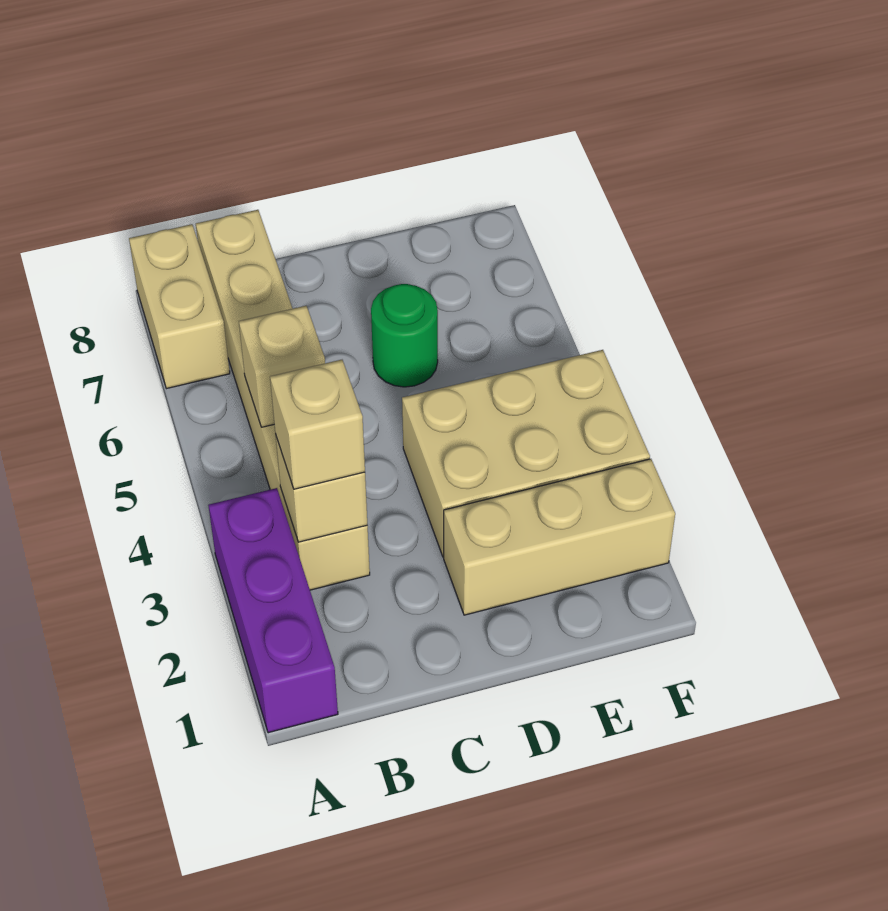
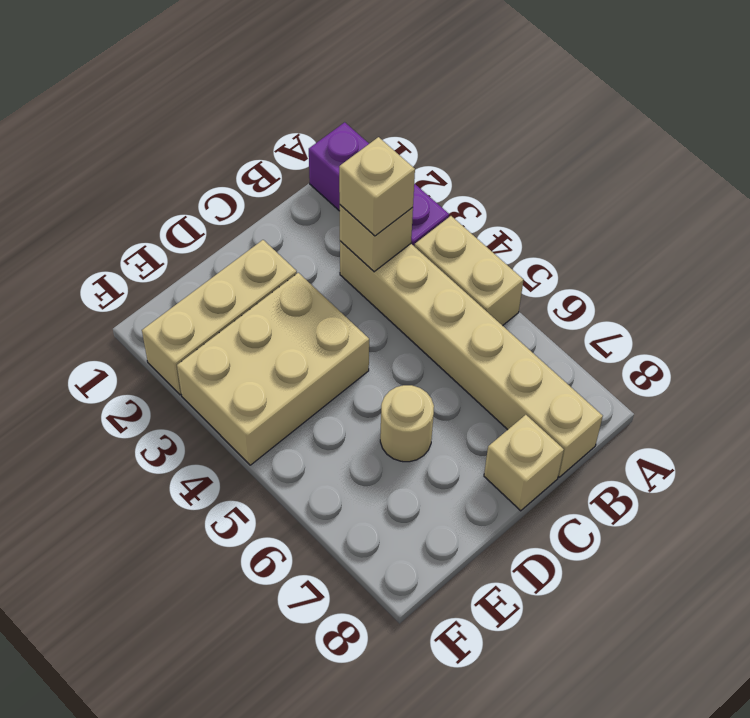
tan brick A7:A8 level 1 -> tan brick A4:A5 level 1
tan brick B5 level 2 -> tan brick C8 level 1
green round brick D6 level 1 -> tan round brick D6 level 1

